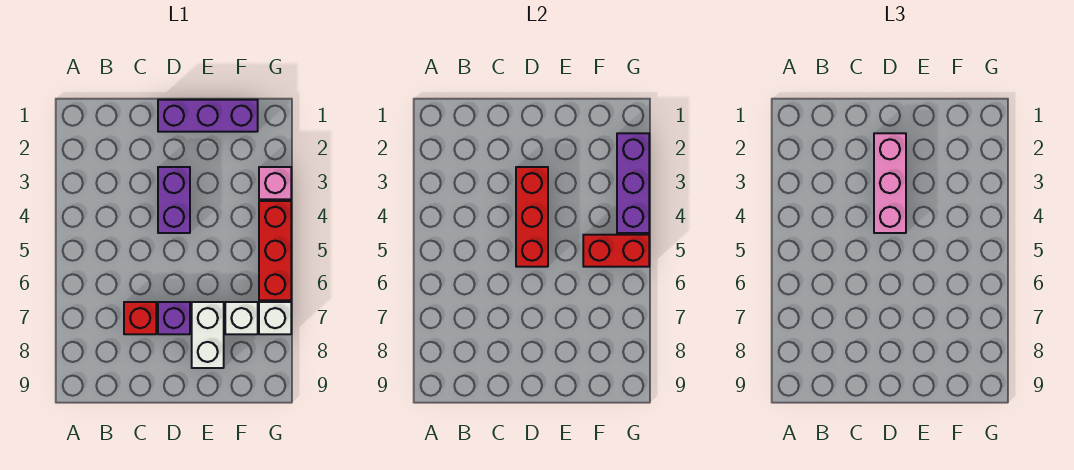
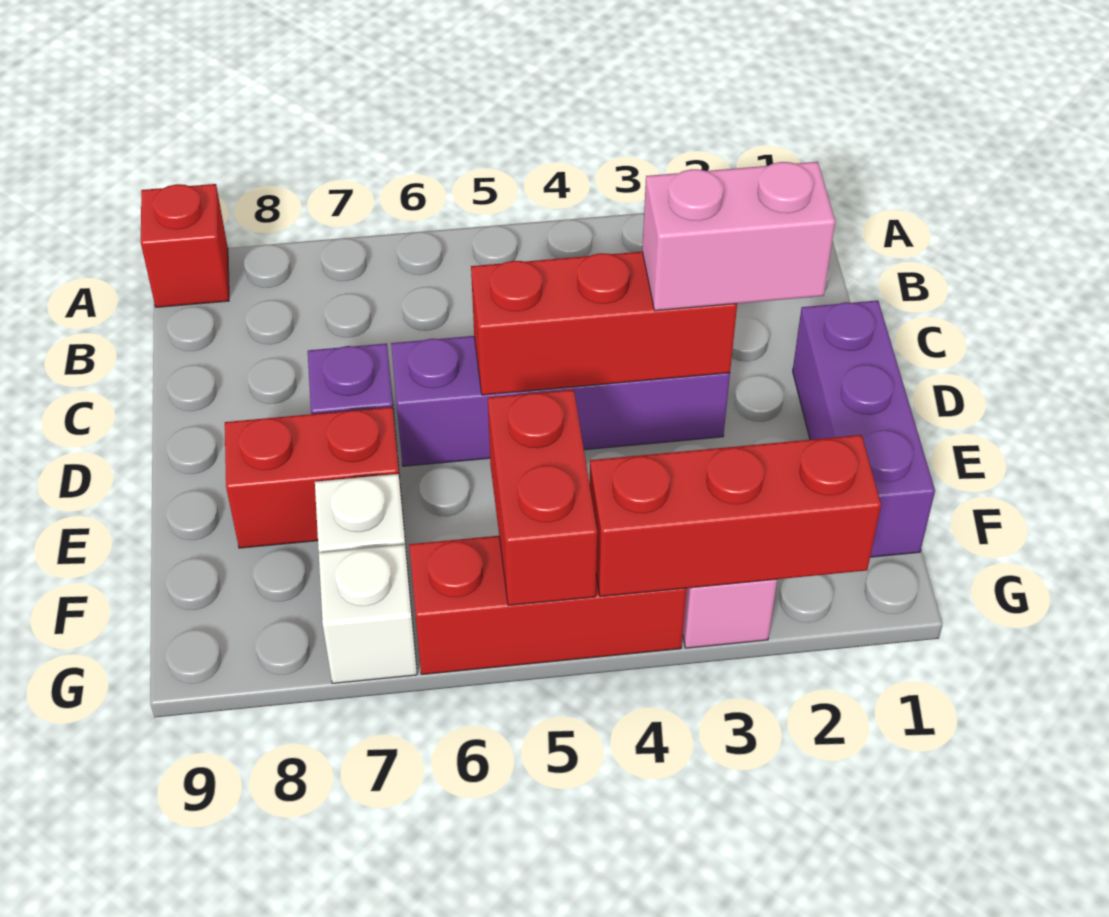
red brick C7 level 1 -> red brick A9 level 1
pink brick D2:D4 level 3 -> pink brick D2:D3 level 3
purple brick D3:D4 level 1 -> purple brick D3:D6 level 1
white brick E7:E8 level 1 -> red brick E7:E8 level 1
purple brick G2:G4 level 2 -> red brick G2:G4 level 2

